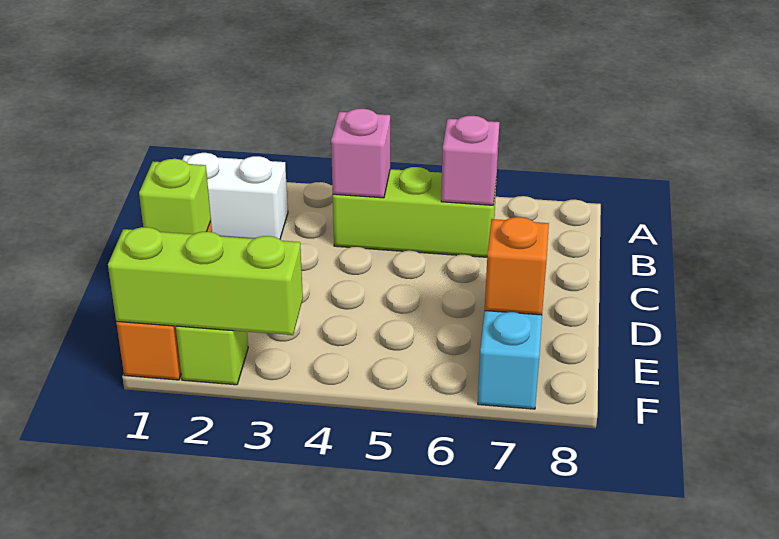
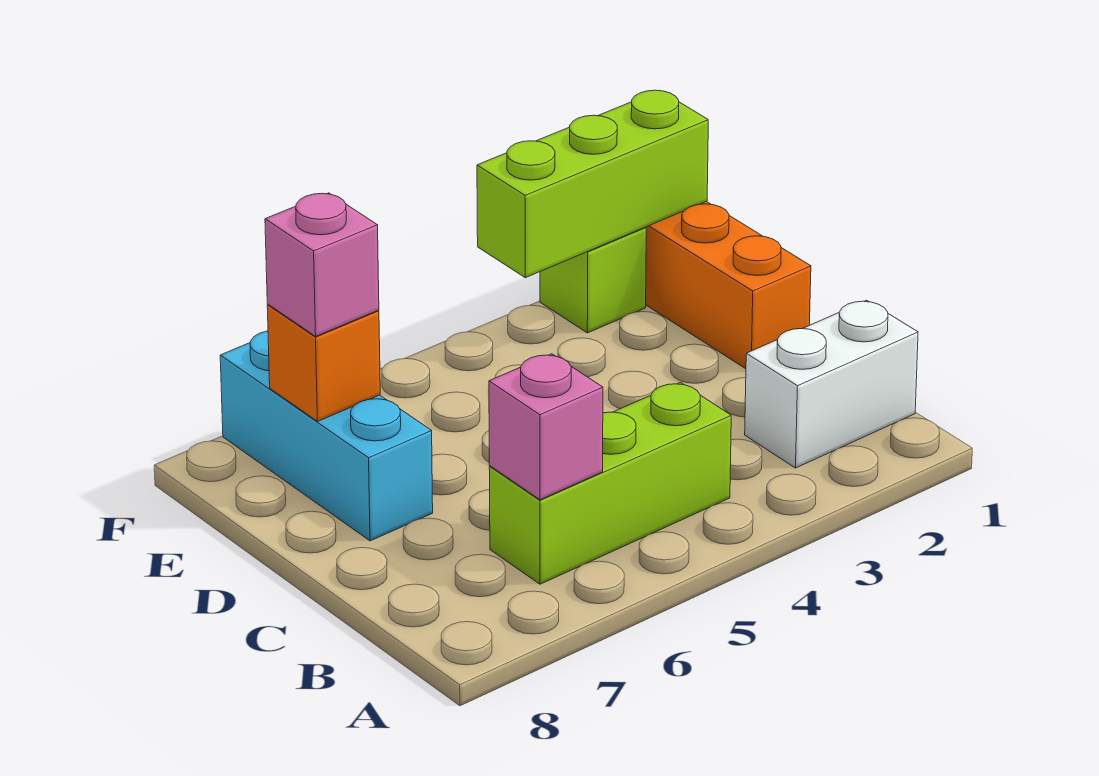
pink brick B4 level 2 -> pink brick E7 level 3
lime brick D1 level 2 -> none

